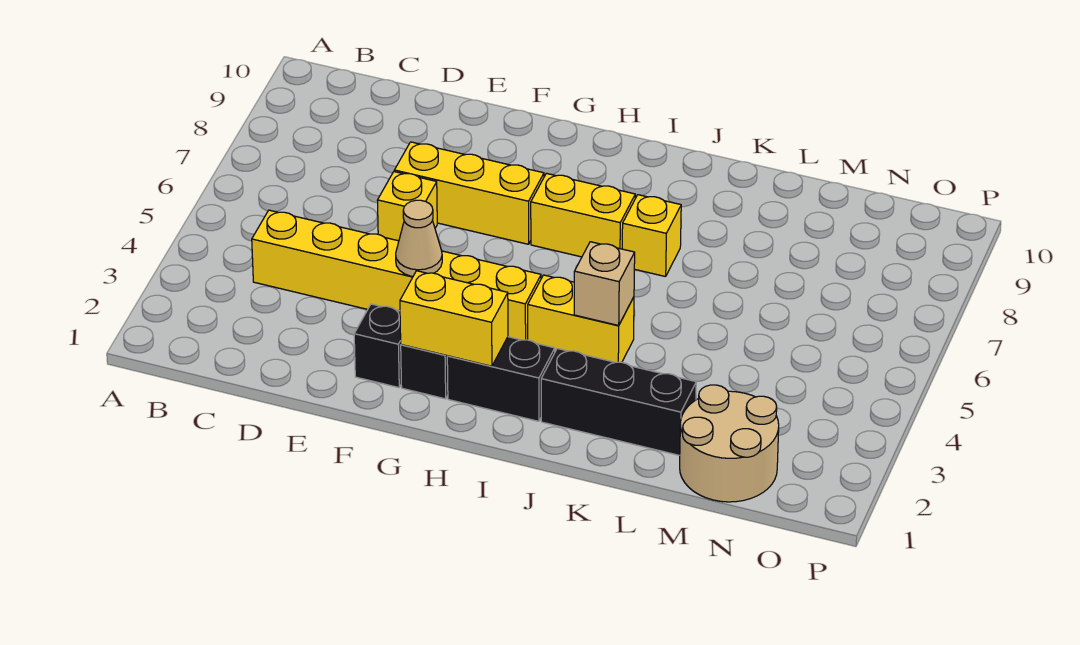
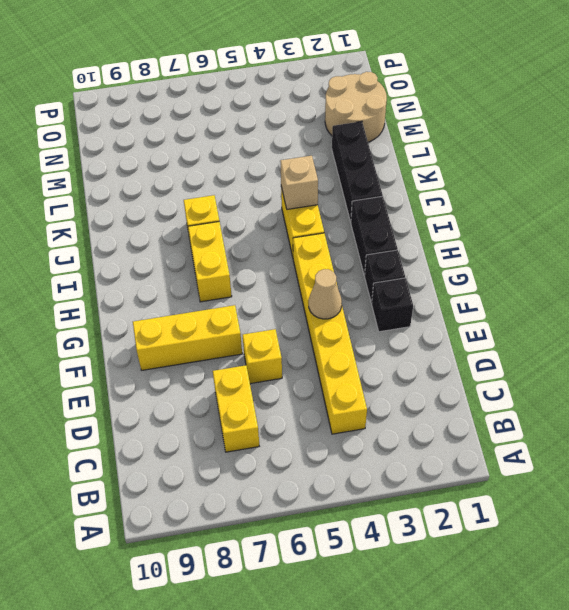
yellow brick E7:G7 level 1 -> yellow brick F7:F9 level 1
yellow brick G2:H2 level 2 -> yellow brick C7:D7 level 1

